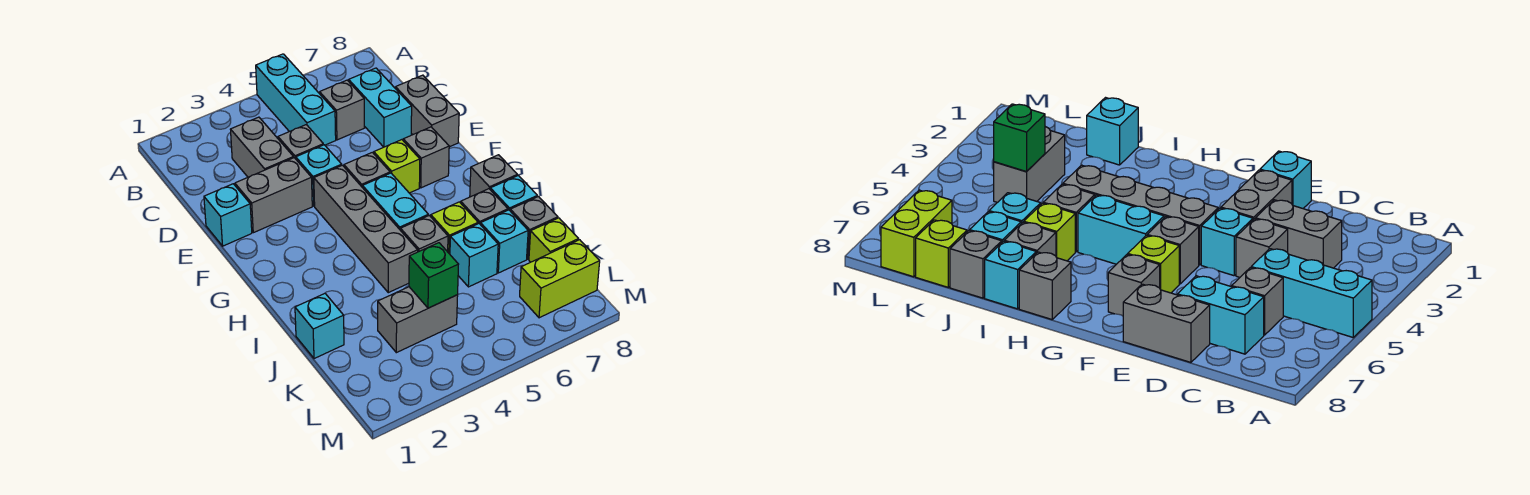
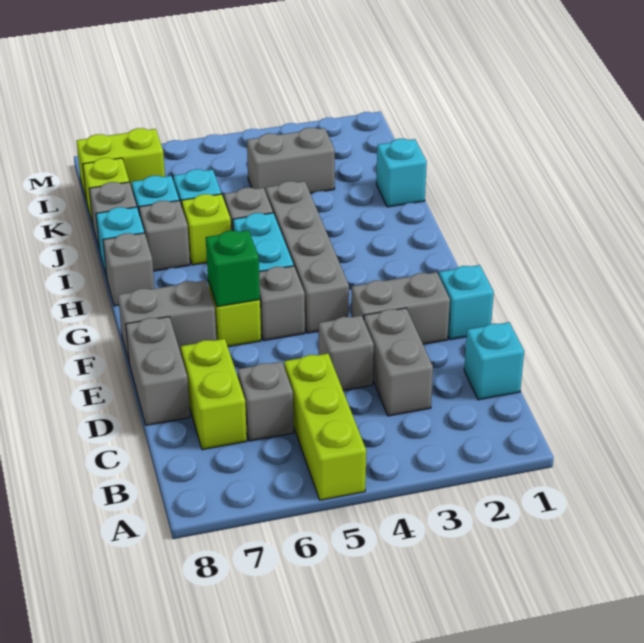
cyan brick A5:C5 level 1 -> lime brick A5:C5 level 1
cyan brick C7:D7 level 1 -> lime brick C7:D7 level 1
cyan brick E4 level 1 -> cyan brick C1 level 1
grey brick F7 level 1 -> grey brick F7:F8 level 1
green brick K4 level 2 -> green brick F6 level 2

